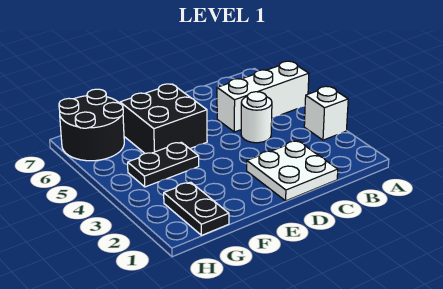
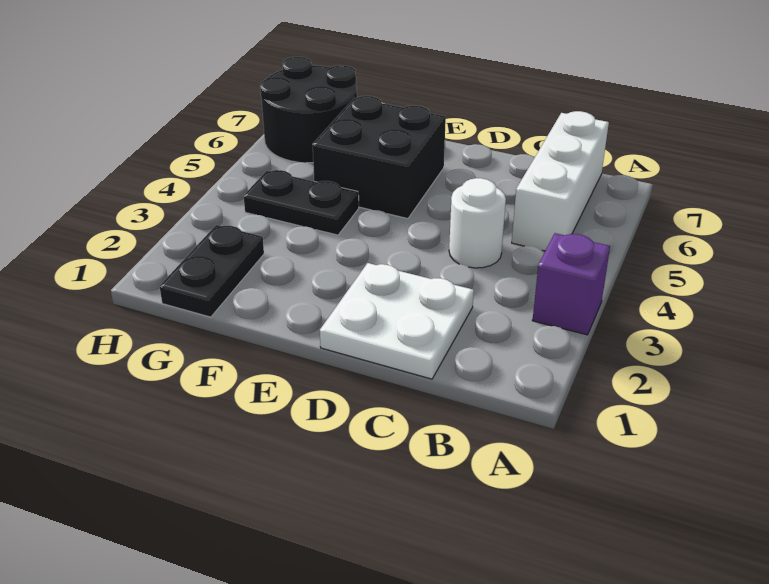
white brick A3 level 1 -> purple brick A3 level 1
white brick A5:C5 level 1 -> white brick B5:B7 level 1

